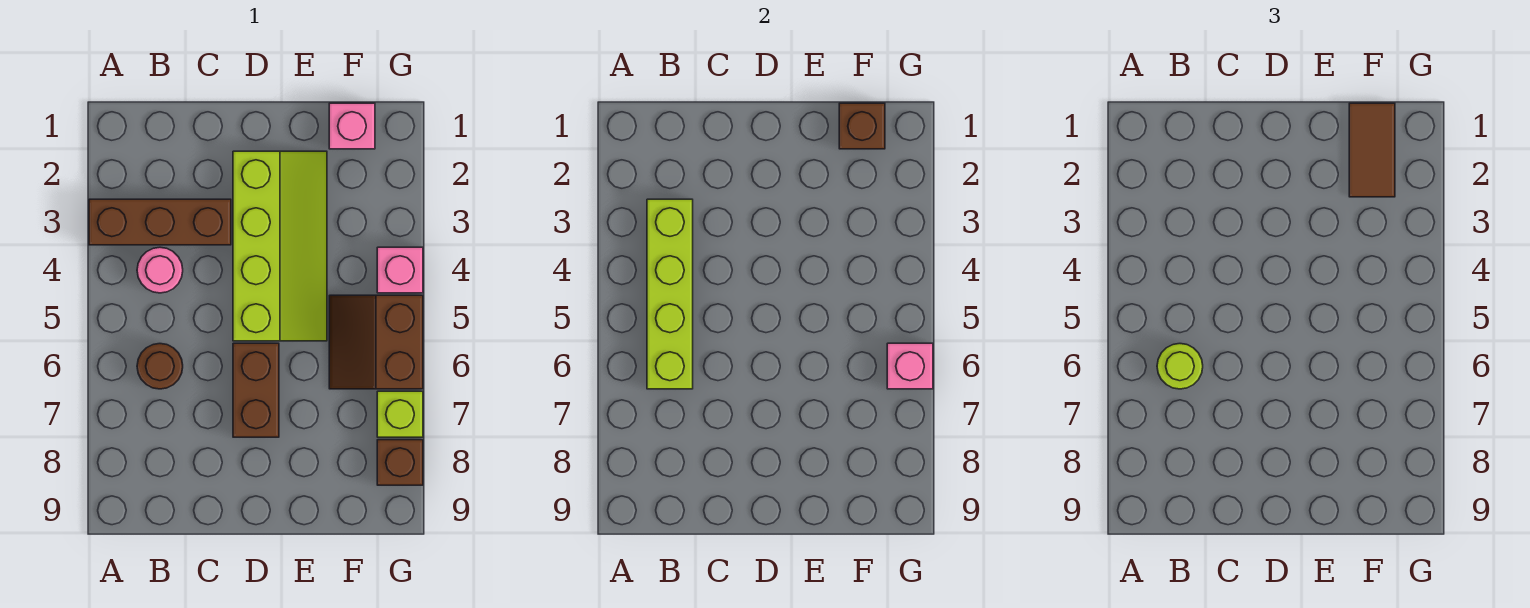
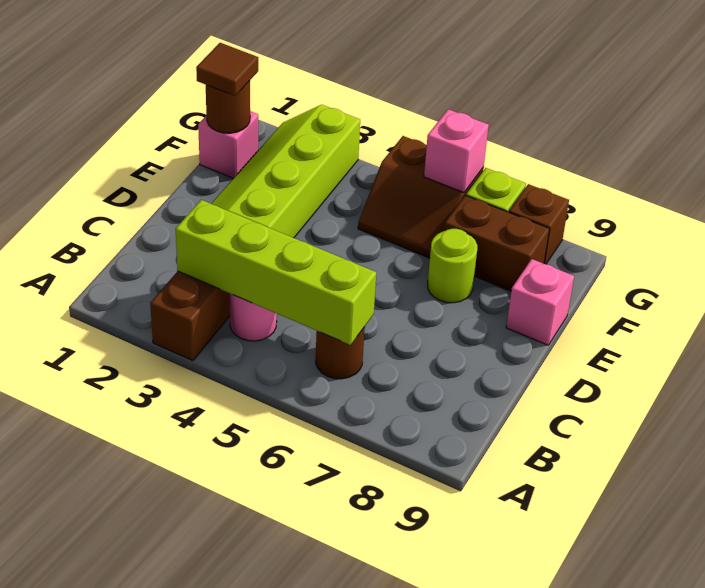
lime round brick B6 level 3 -> lime round brick E7 level 1
lime slope D2:E5 level 1 top D -> lime slope D2:G3 level 1 top 3
brown brick D6:D7 level 1 -> brown brick F7:F8 level 1
brown brick F1 level 2 -> brown round brick F1 level 2
brown tile F1:F2 level 3 -> brown tile F1 level 3
pink brick G4 level 1 -> pink brick E9 level 1

